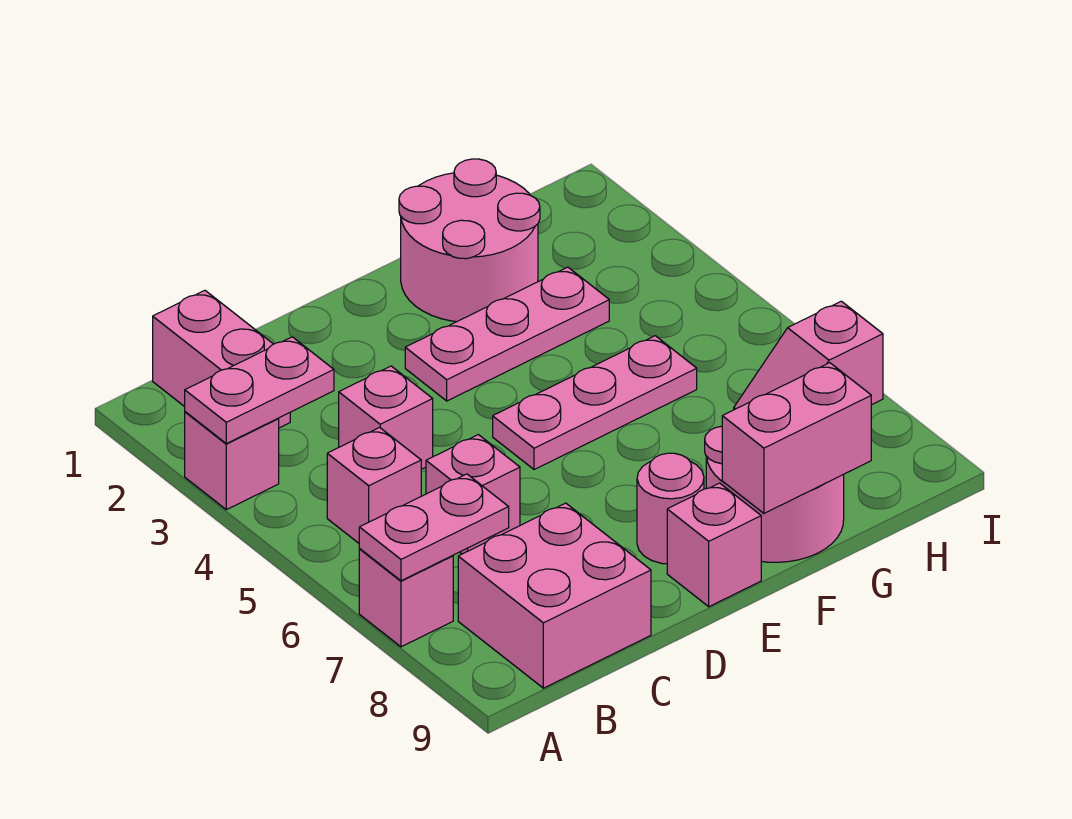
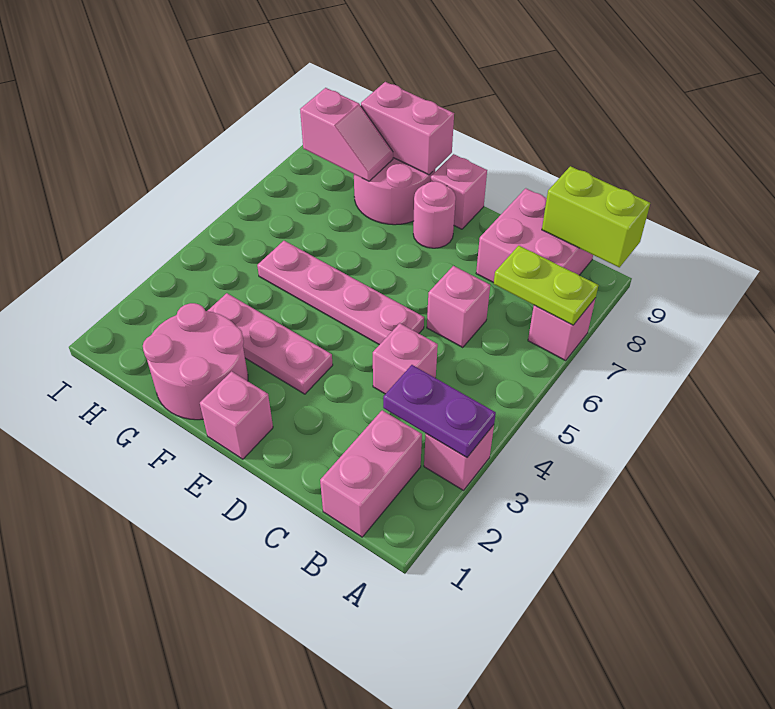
pink plate A3:B3 level 2 -> purple plate A3:B3 level 2
pink plate A7:B7 level 2 -> lime plate A7:B7 level 2
none -> lime brick A9:B9 level 2
pink brick B5 level 1 -> pink brick E1 level 1
pink plate E5:G5 level 1 -> pink plate D5:G5 level 1

